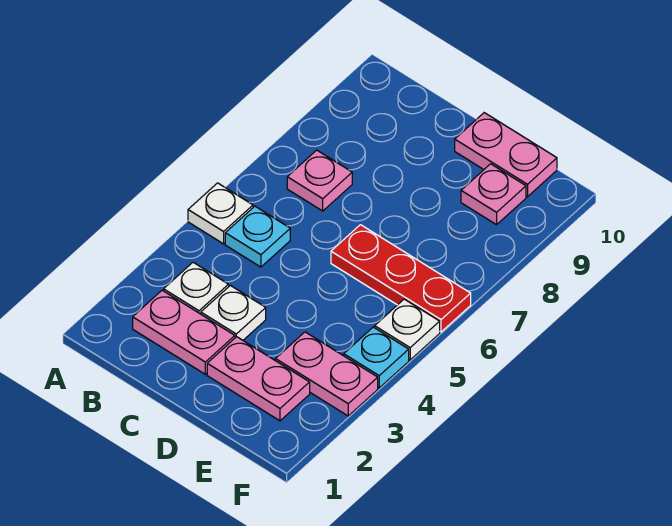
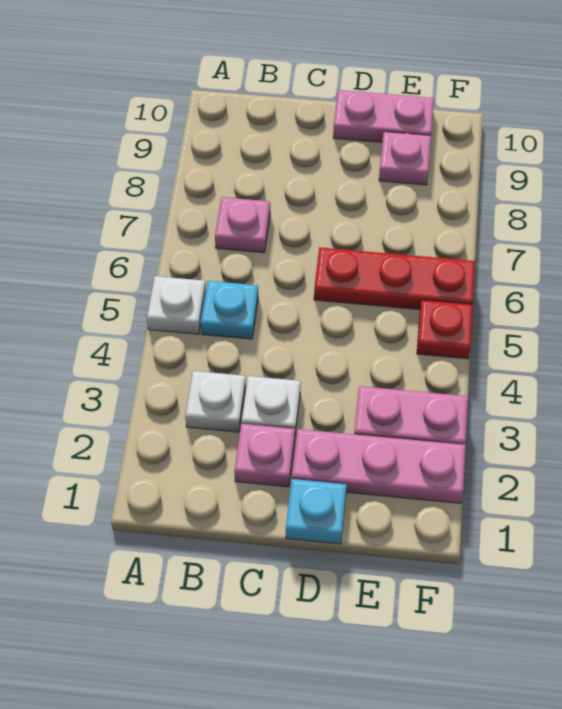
pink plate B2:C2 level 1 -> pink plate C2 level 1
pink plate D2:E2 level 1 -> pink plate D2:F2 level 1
cyan plate F4 level 1 -> cyan plate D1 level 1
white plate F5 level 1 -> red plate F5 level 1

